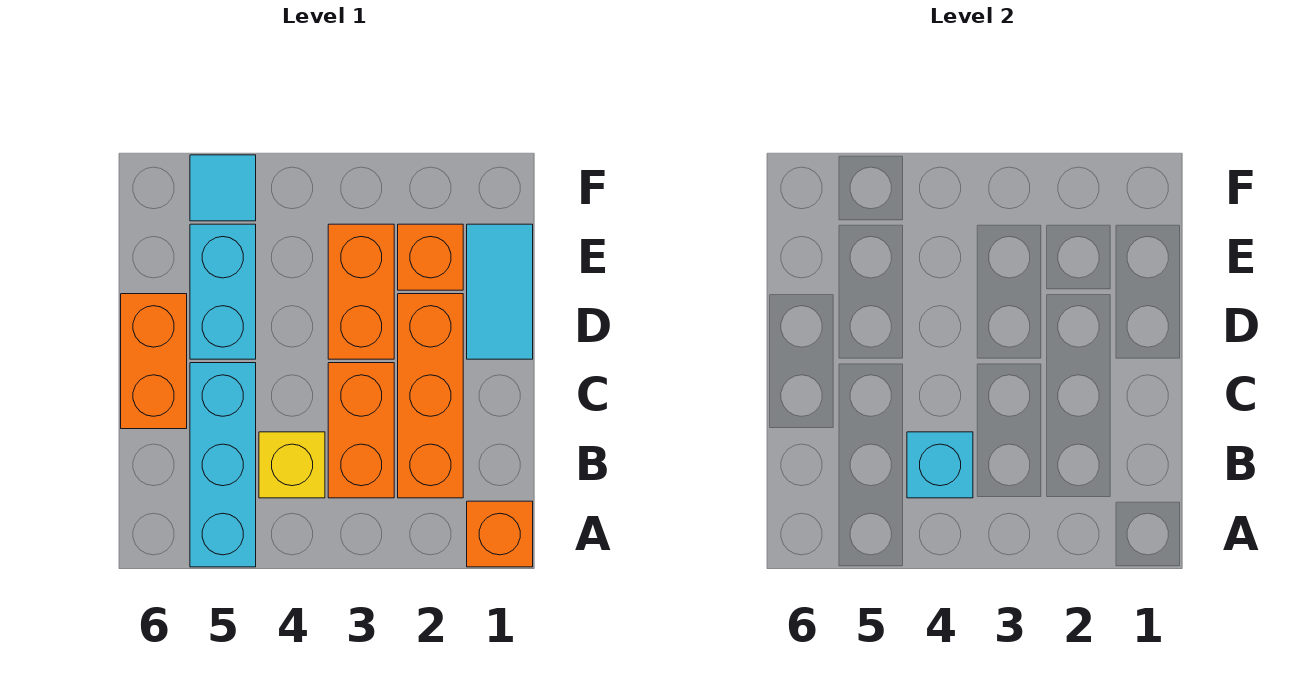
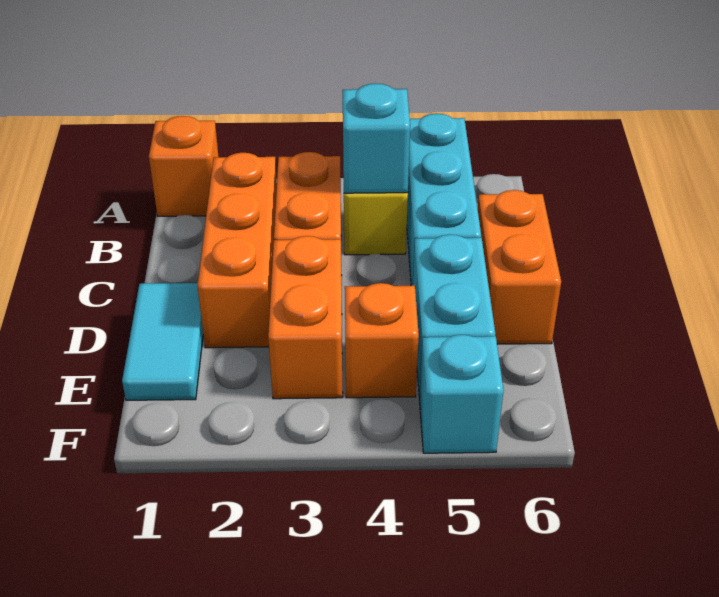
orange brick E2 level 1 -> orange brick E4 level 1
cyan tile F5 level 1 -> cyan brick F5 level 1

